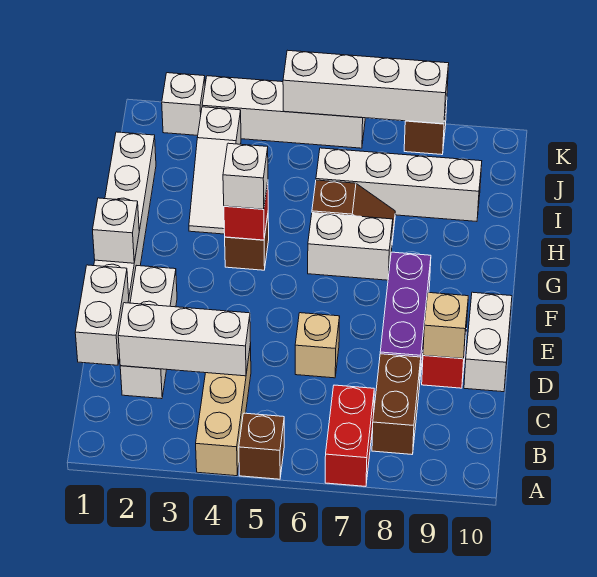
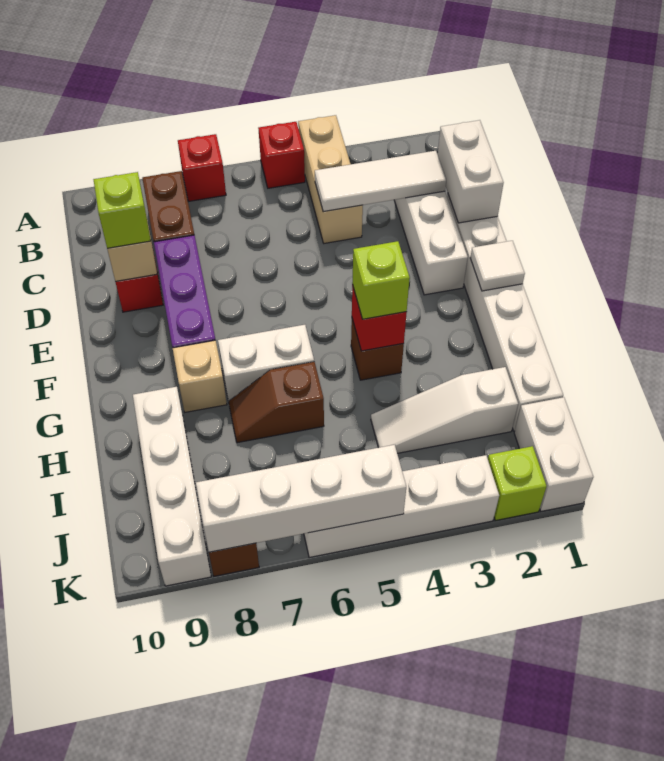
brown brick A5 level 1 -> red brick A5 level 1
red brick A7:B7 level 1 -> red brick A7 level 1
white brick C2:C4 level 2 -> white tile C2:C4 level 2
tan brick D6 level 1 -> tan brick G8 level 1
none -> lime brick D9 level 3
white brick D10:E10 level 1 -> white brick J1:K1 level 1
white brick F1 level 2 -> white tile F1 level 2
white brick G4 level 3 -> lime brick G4 level 3
white slope H3:J3 level 1 top J -> white slope I2:I4 level 1 top 2
white brick I6:I9 level 1 -> white brick H9:K9 level 1
white brick K2 level 1 -> lime brick K2 level 1

